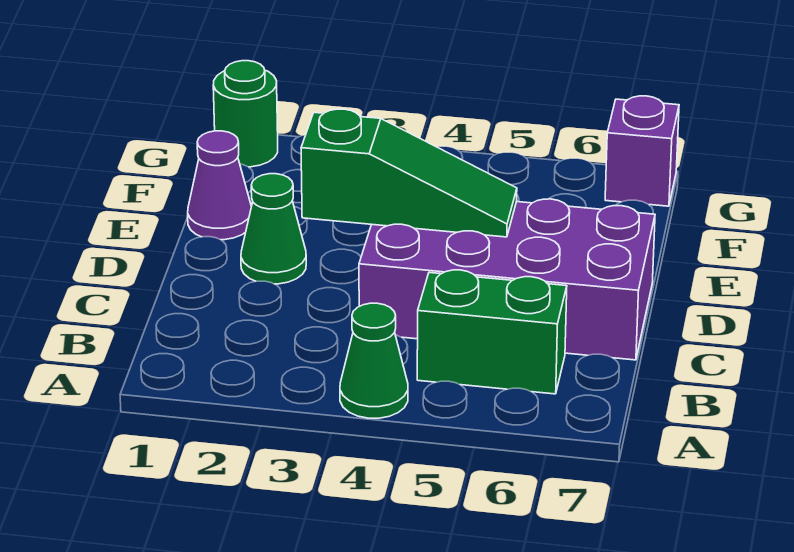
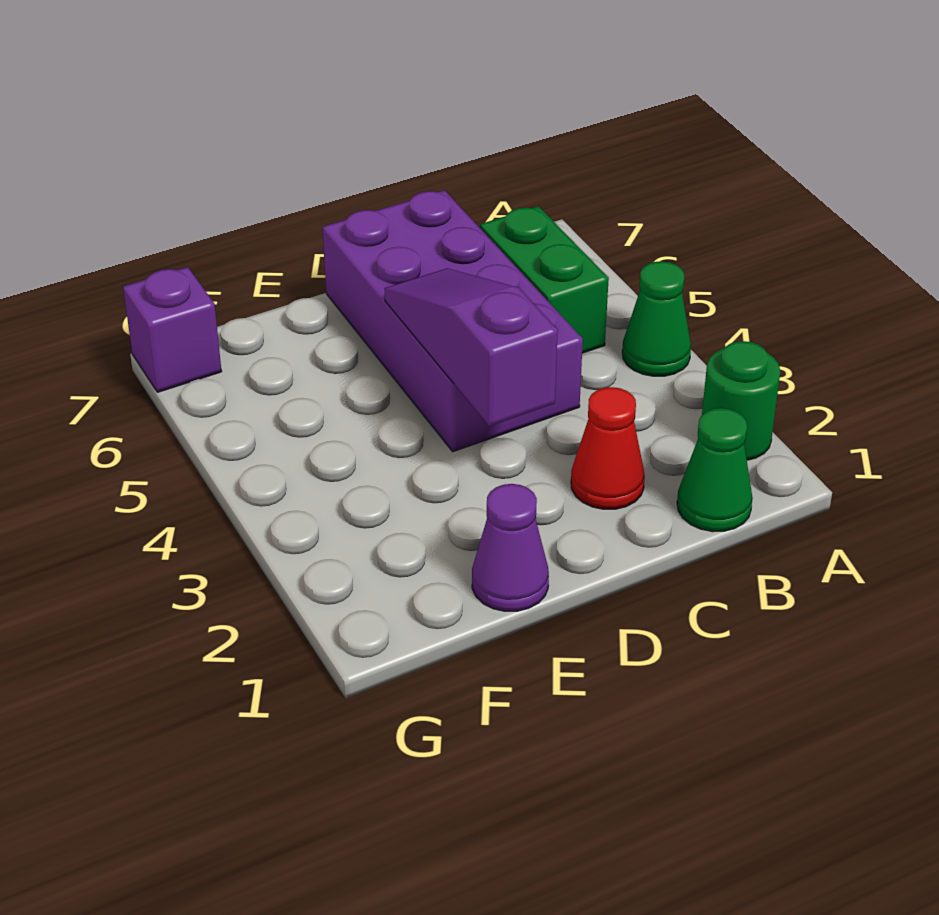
none -> red cone C2 level 1
green cone D2 level 1 -> green cone B1 level 1
green slope D3:D5 level 2 top 3 -> purple slope D3:D5 level 2 top 3
green round brick G1 level 1 -> green round brick A2 level 1

